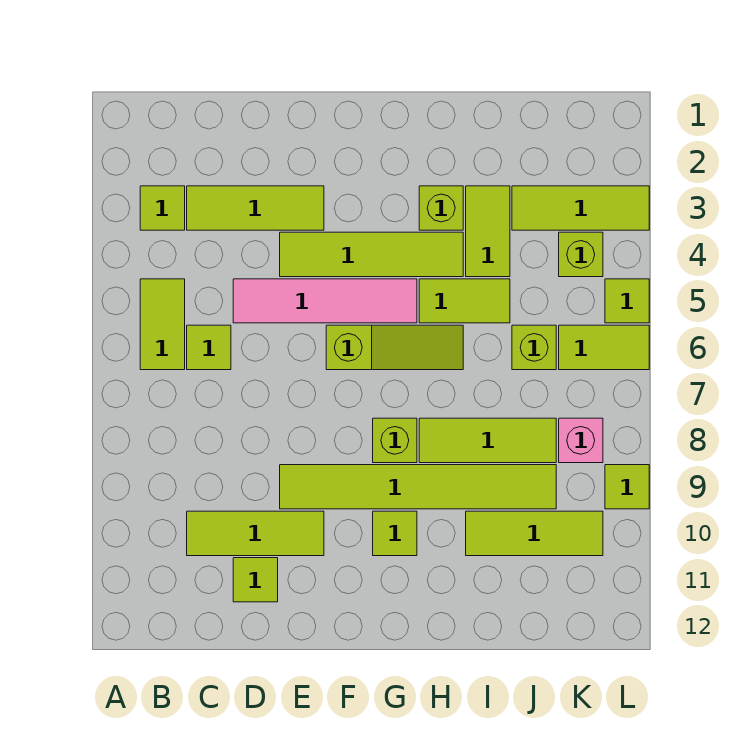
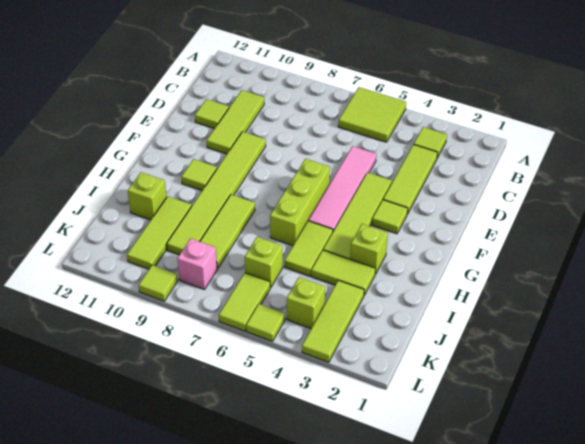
lime tile B5:B6 level 1 -> lime tile A5:B6 level 1
lime tile C6 level 1 -> lime tile F3 level 1
lime slope F6:H6 level 1 top F -> lime brick F6:H6 level 1
lime brick G8 level 1 -> lime brick I11 level 1

